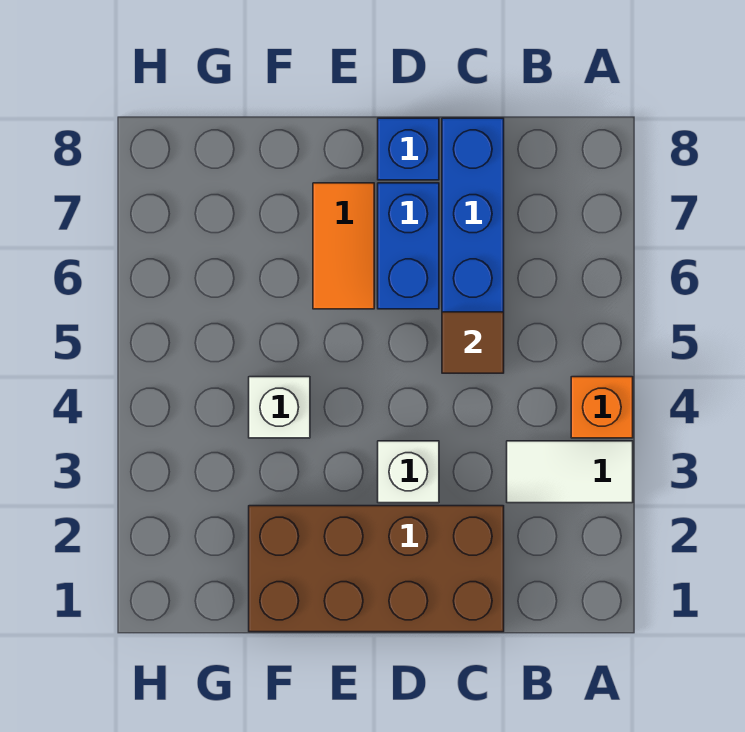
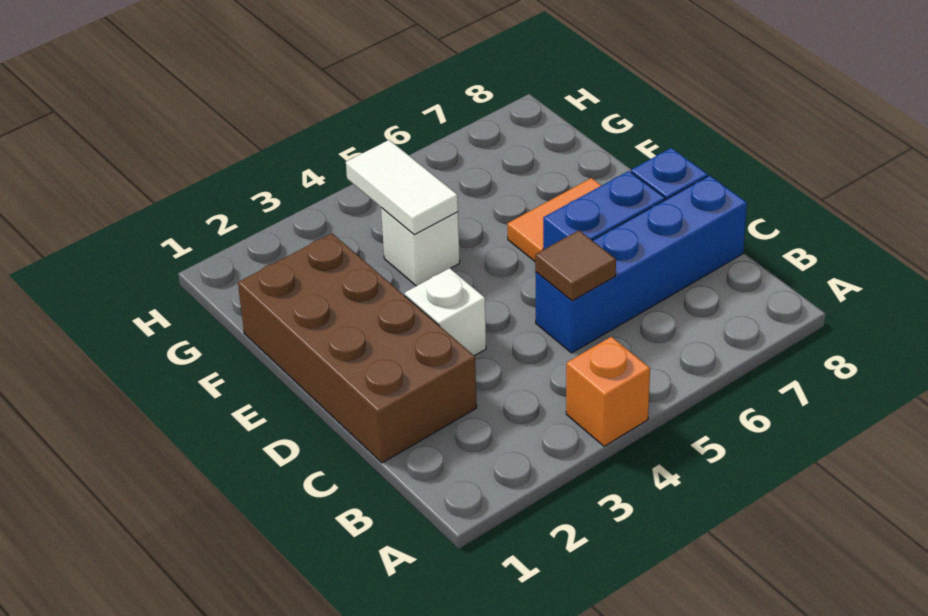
white tile A3:B3 level 1 -> white tile F4:G4 level 2

